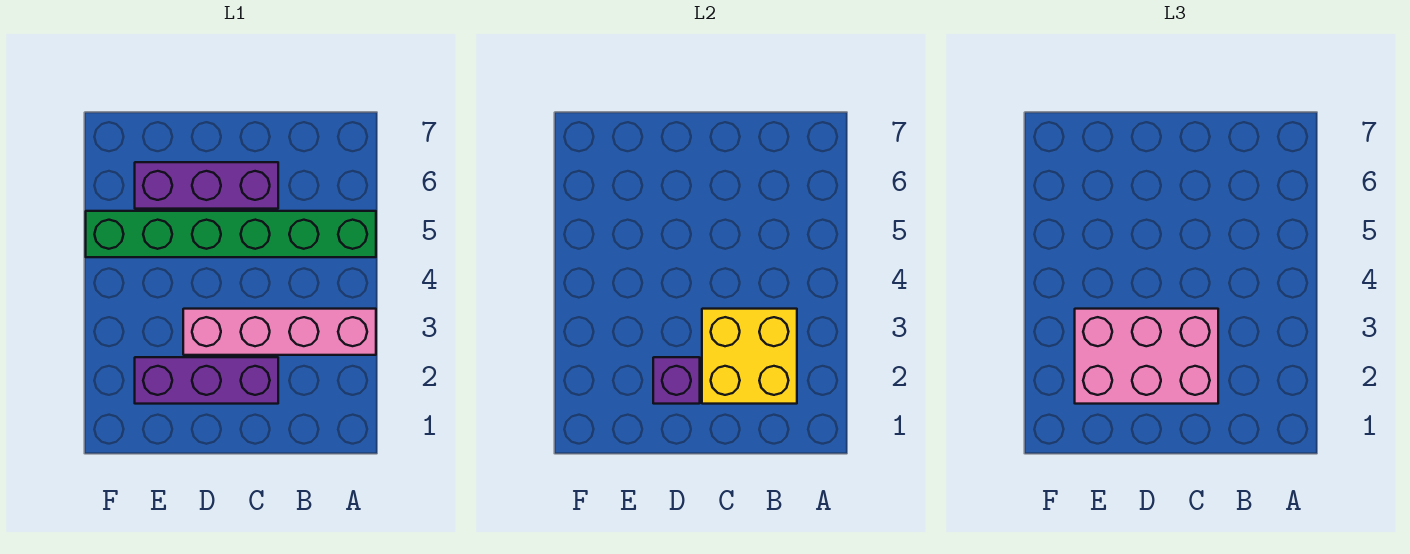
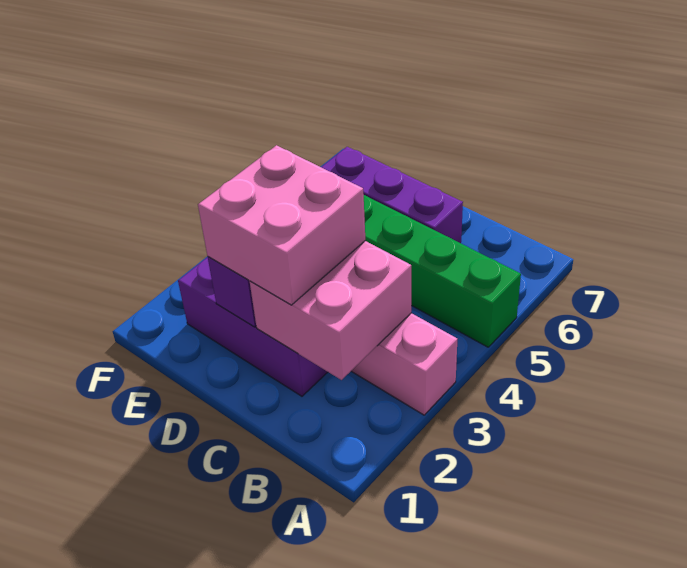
yellow brick B2:C3 level 2 -> pink brick B2:C3 level 2
pink brick C2:E3 level 3 -> pink brick C2:D3 level 3

